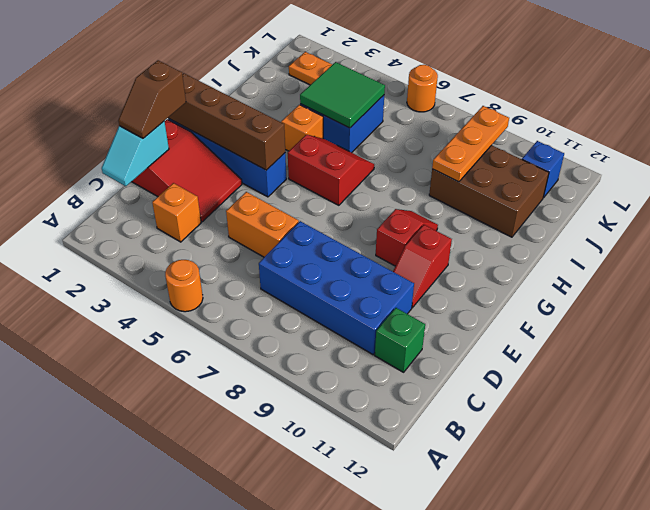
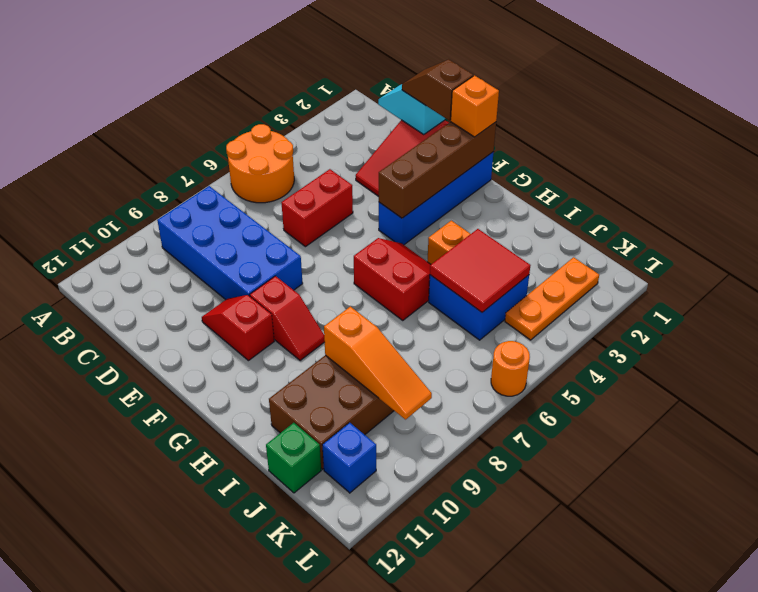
orange round brick A5 level 1 -> orange round brick A5:B6 level 1
orange brick C3 level 1 -> orange brick F1 level 3
blue brick C7:D10 level 1 -> blue brick B8:E9 level 1
green brick C11 level 1 -> green brick J12 level 1
orange brick D5:D6 level 1 -> red brick D5:D6 level 1
red slope G5:H6 level 1 top G -> red slope G5:H6 level 1 top 6
green tile I4:J5 level 2 -> red tile I4:J5 level 2
orange plate I9:K9 level 2 -> orange slope I9:K9 level 2 top I

